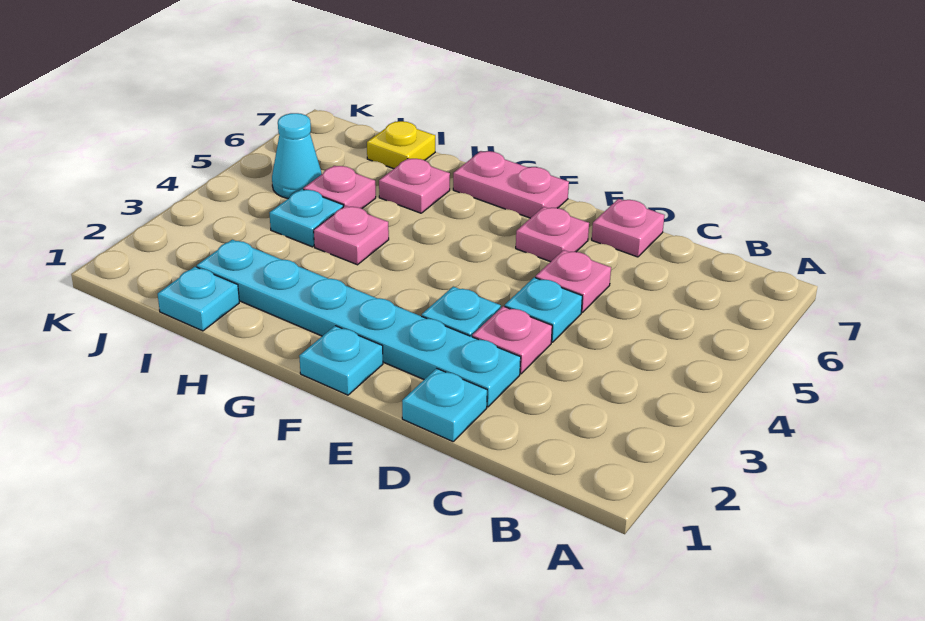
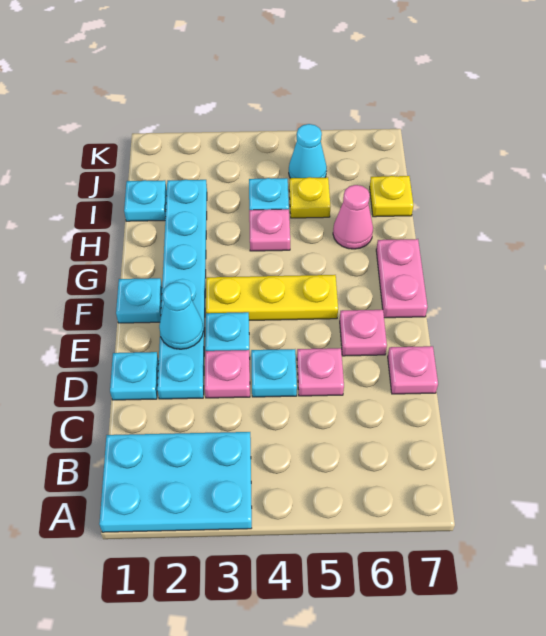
none -> cyan plate A1:B3 level 1
none -> cyan cone E2 level 2
none -> yellow plate F3:F5 level 1
pink plate H6 level 1 -> pink cone H6 level 1
pink plate I5 level 1 -> yellow plate I5 level 1

